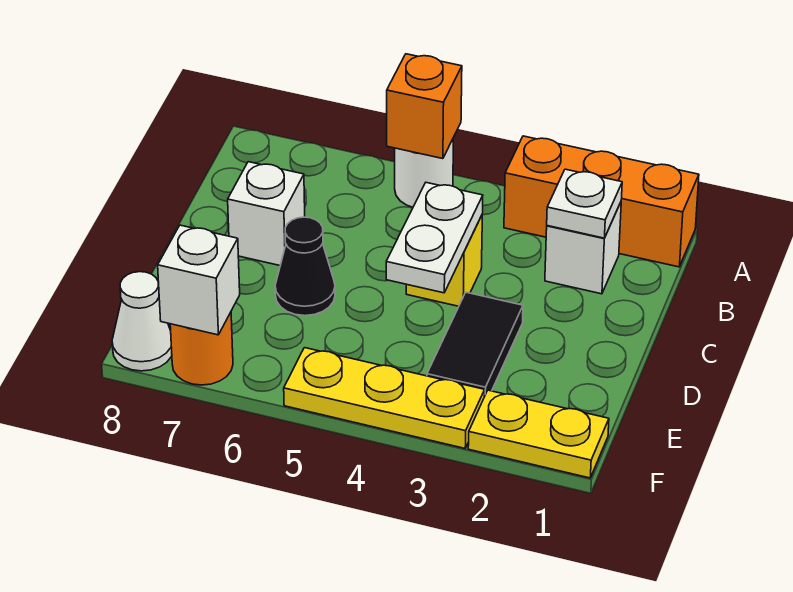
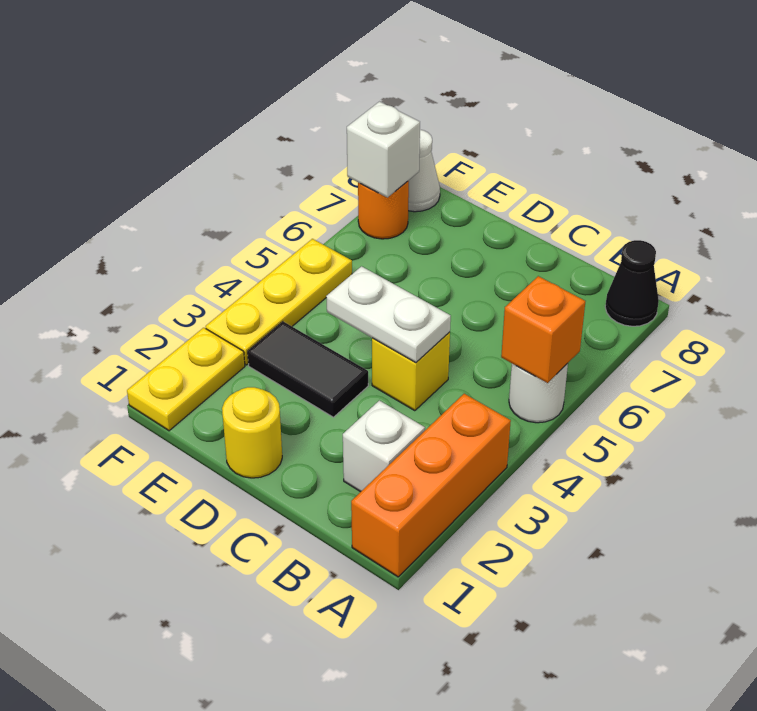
white plate B2 level 2 -> none
white brick C7 level 1 -> none
none -> yellow round brick D1 level 1
black cone D6 level 1 -> black cone A8 level 1

